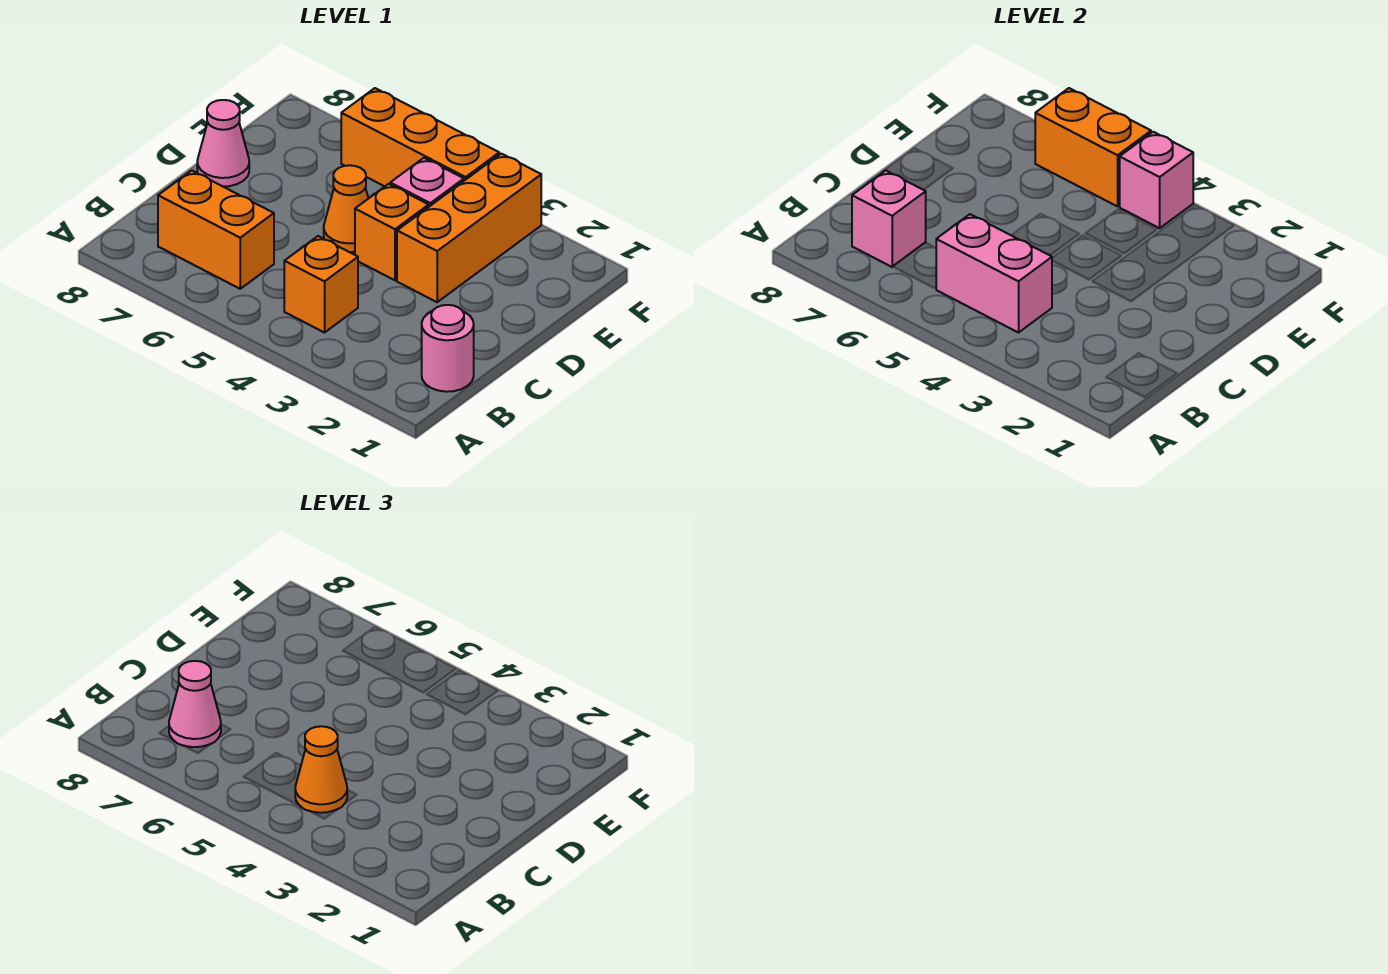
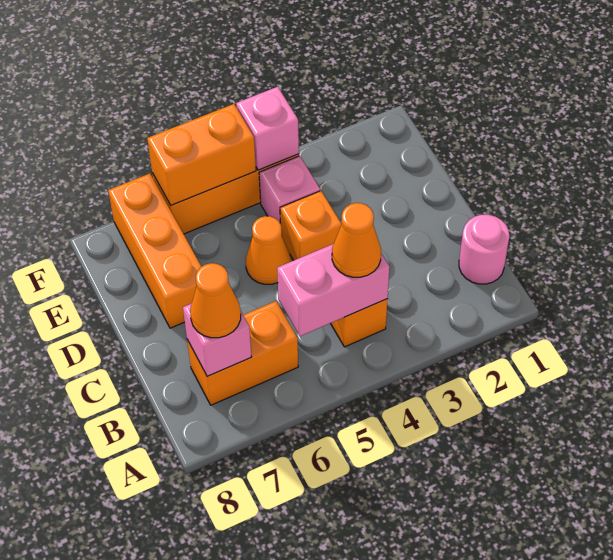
pink cone B7 level 3 -> orange cone B7 level 3
orange brick D3:F3 level 1 -> orange brick D7:F7 level 1
pink cone D8 level 1 -> none

